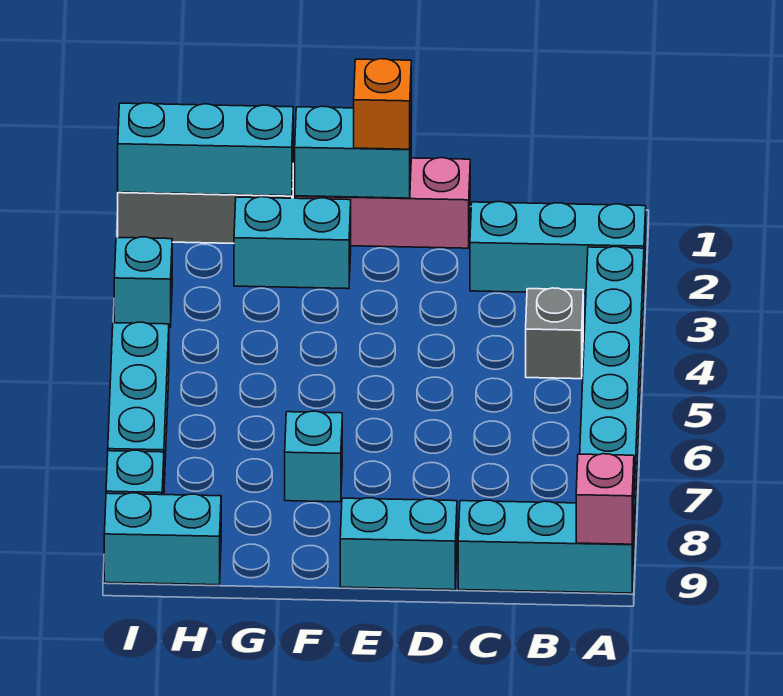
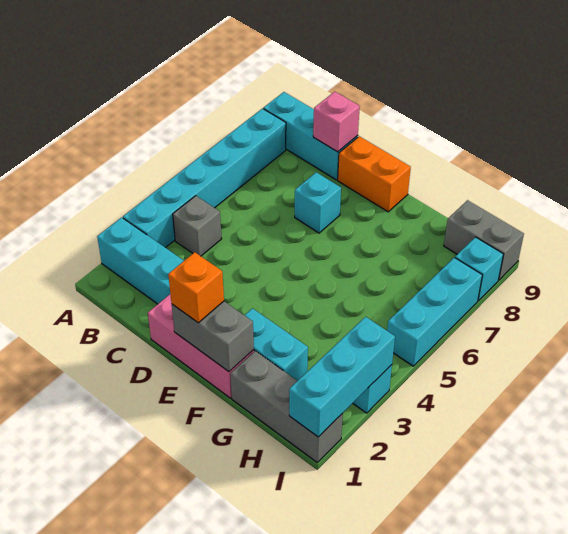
pink brick A9 level 2 -> pink brick C9 level 2
cyan brick D9:E9 level 1 -> orange brick D9:E9 level 1
cyan brick E1:F1 level 2 -> grey brick E1:F1 level 2
cyan brick F7 level 1 -> cyan brick D7 level 1
cyan brick G1:I1 level 2 -> cyan brick I1:I3 level 2
cyan brick H9:I9 level 1 -> grey brick H9:I9 level 1

